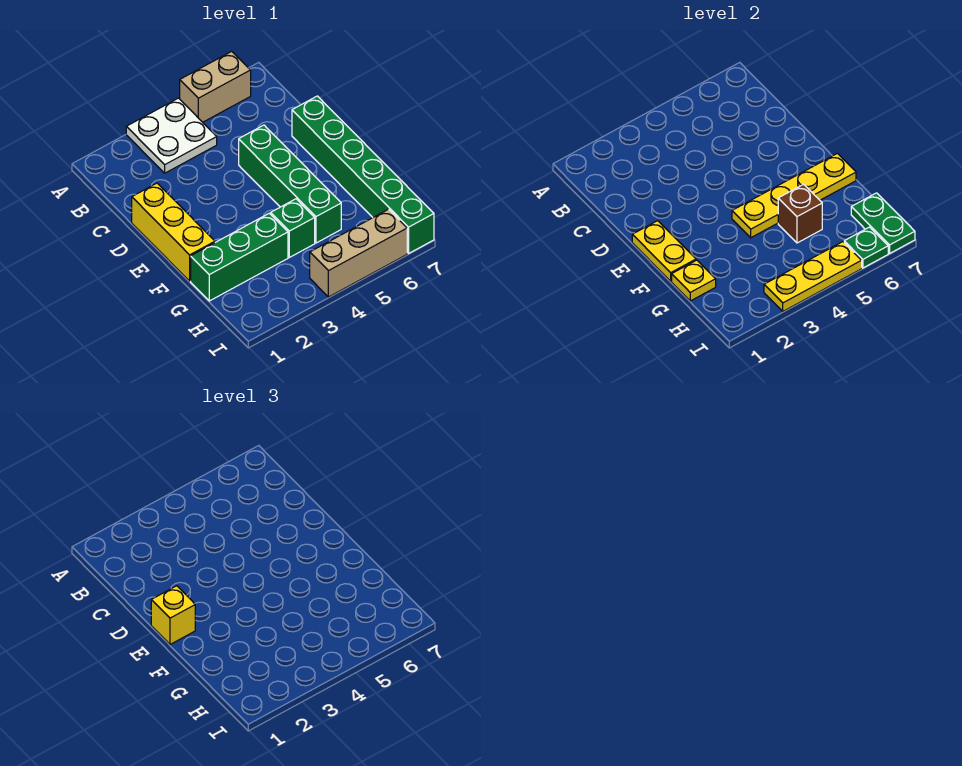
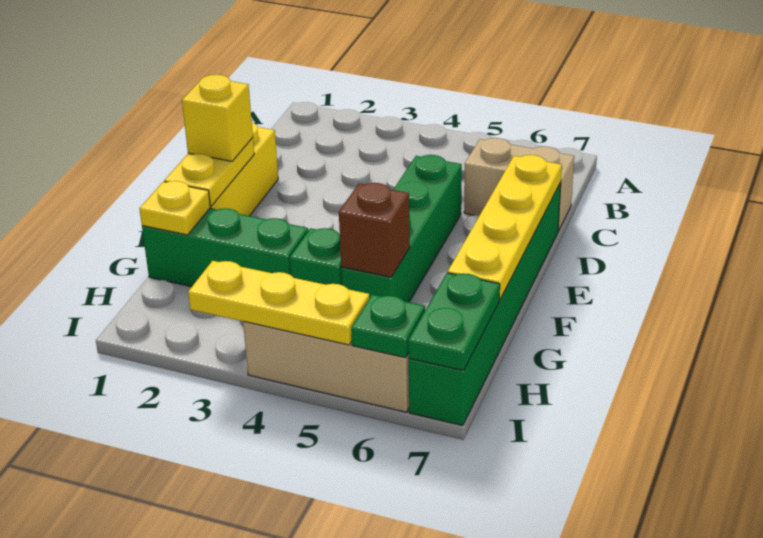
white plate A3:B4 level 1 -> none
tan brick A5:A6 level 1 -> tan brick C6:C7 level 1
yellow plate F4:F7 level 2 -> yellow plate D7:G7 level 2

